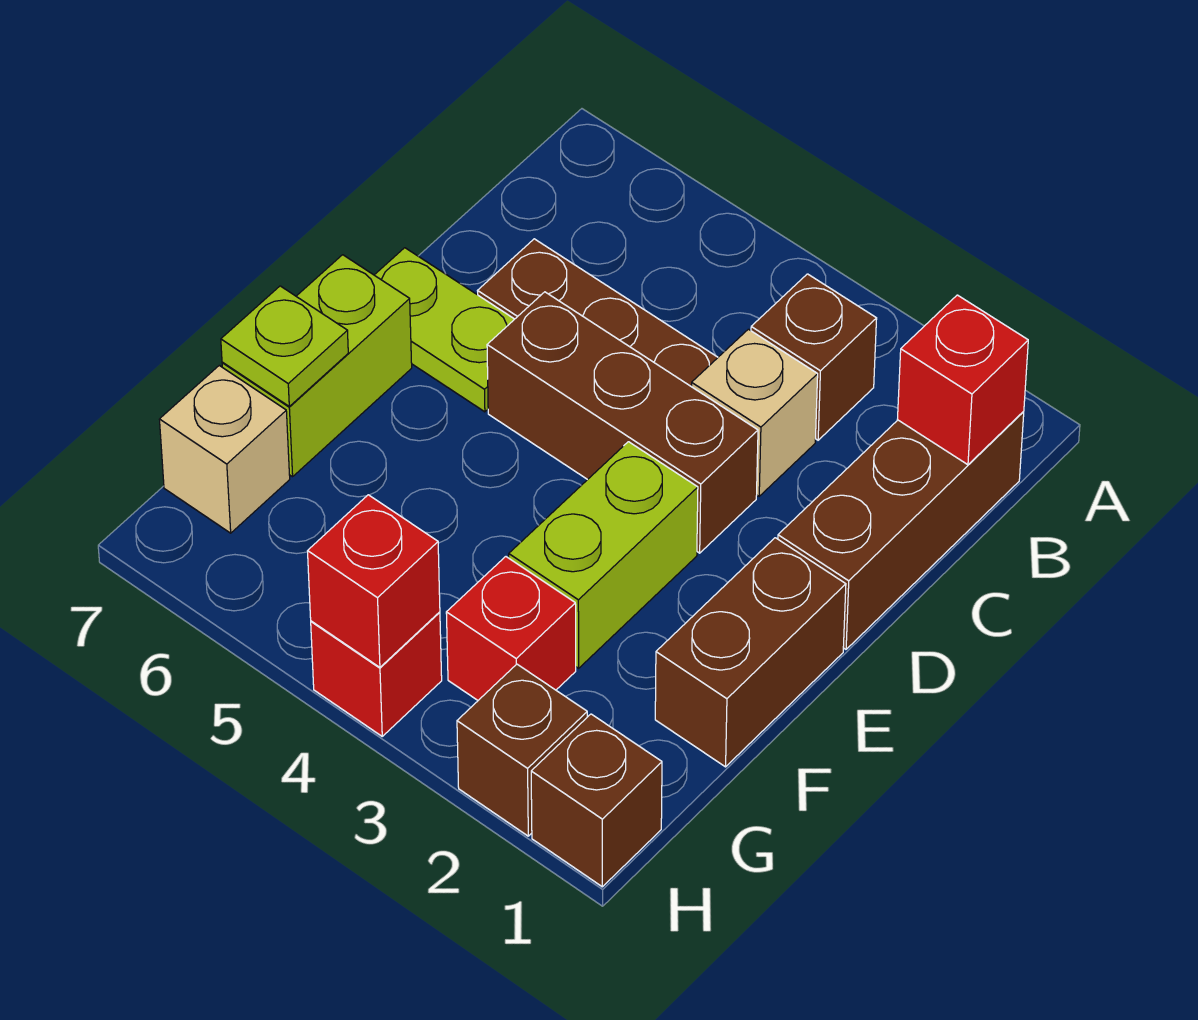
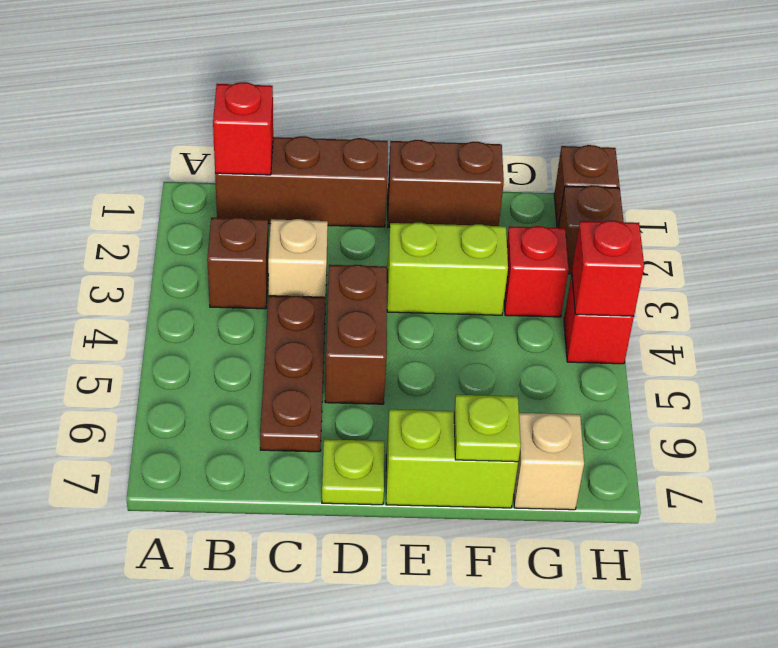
brown brick D3:D5 level 1 -> brown brick D4:D5 level 1
lime plate D6:D7 level 1 -> lime plate D7 level 1

